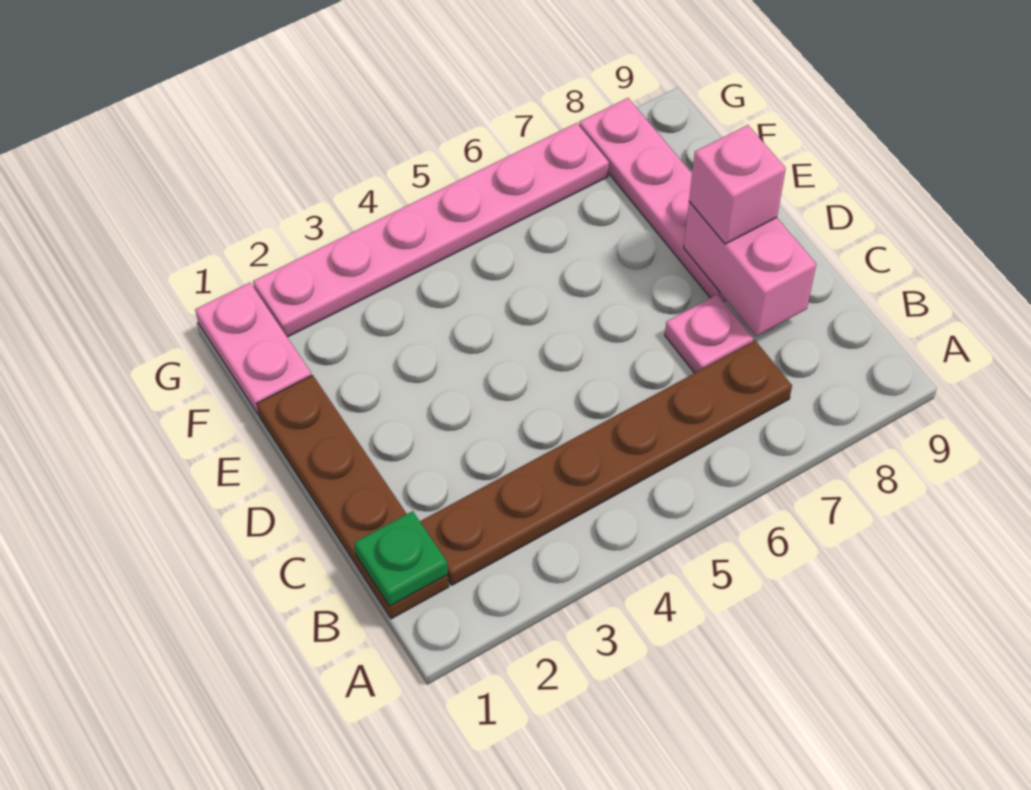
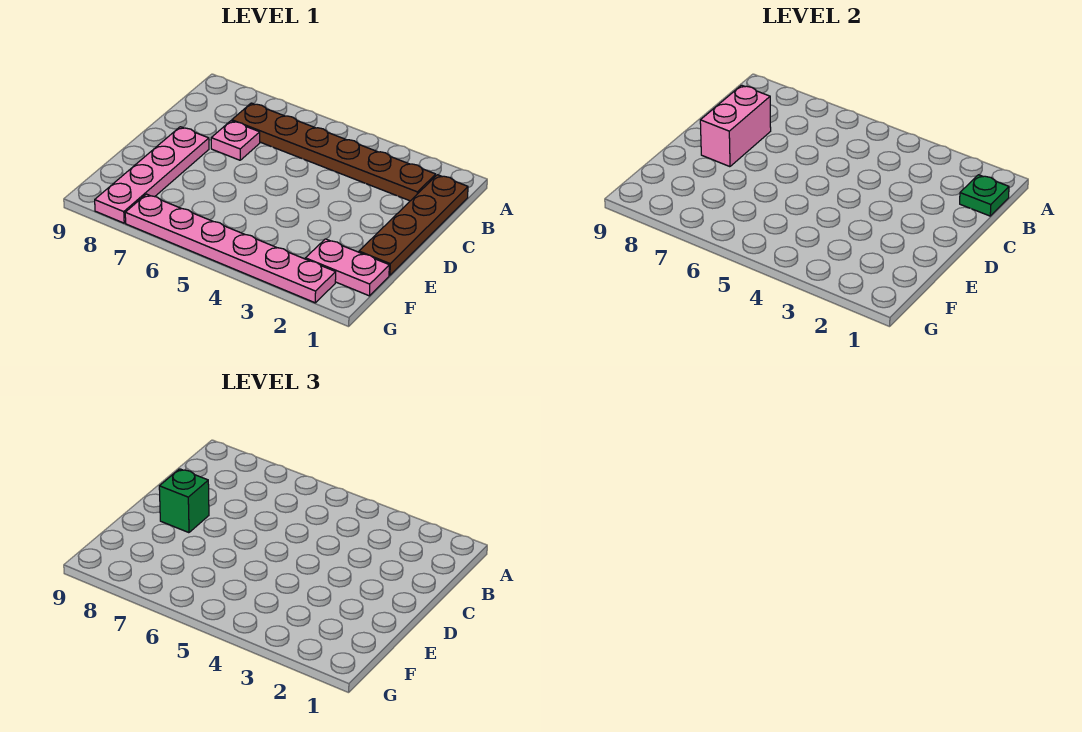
pink brick D8 level 3 -> green brick D8 level 3
pink plate F1:G1 level 1 -> pink plate F1:F2 level 1

